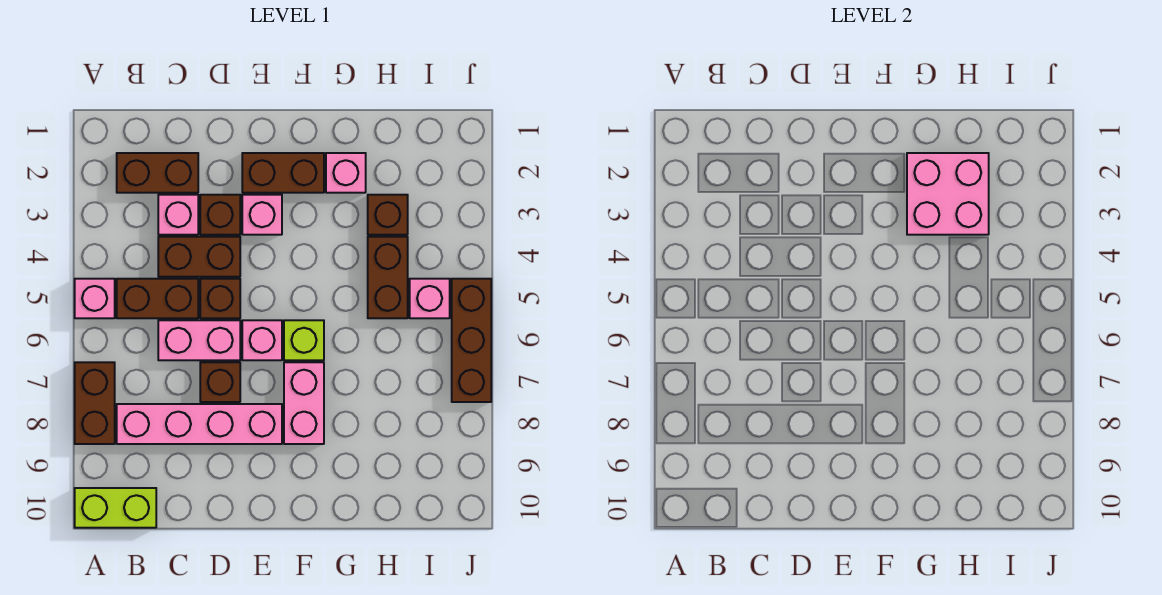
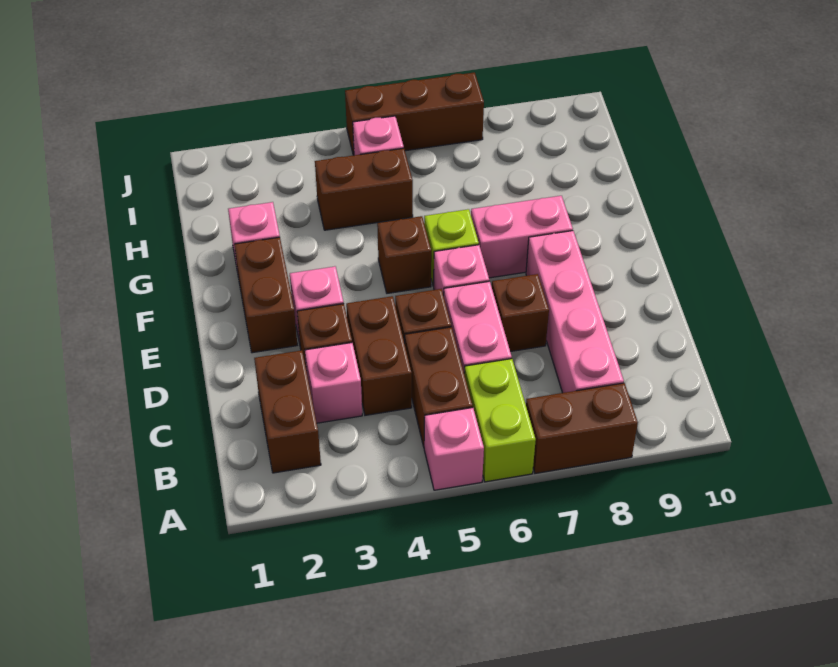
lime brick A10:B10 level 1 -> lime brick A6:B6 level 1
pink brick G2:H3 level 2 -> none
brown brick H3 level 1 -> brown brick F5 level 1

